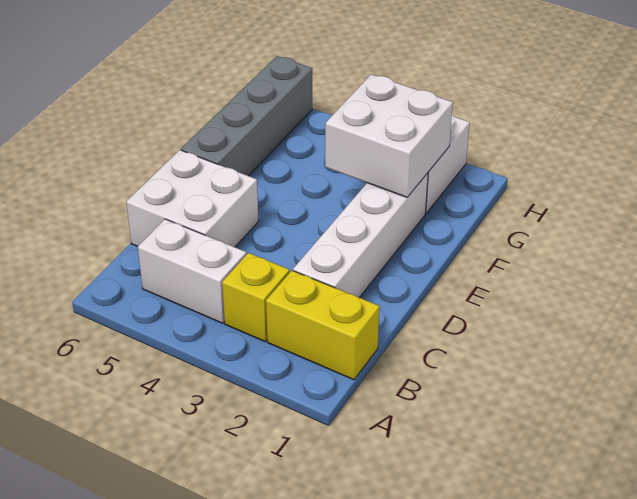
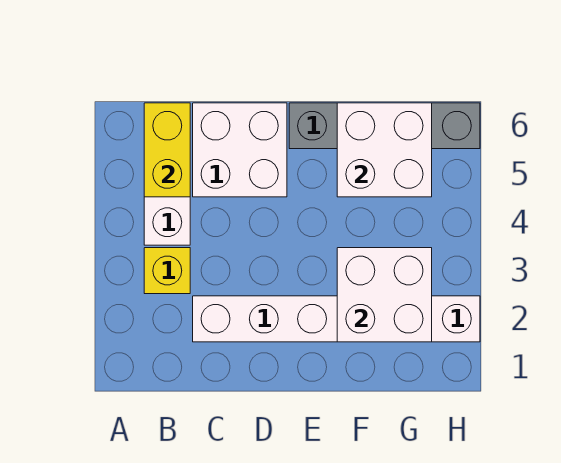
yellow brick B1:B2 level 1 -> yellow brick B5:B6 level 2
none -> white brick F5:G6 level 2

